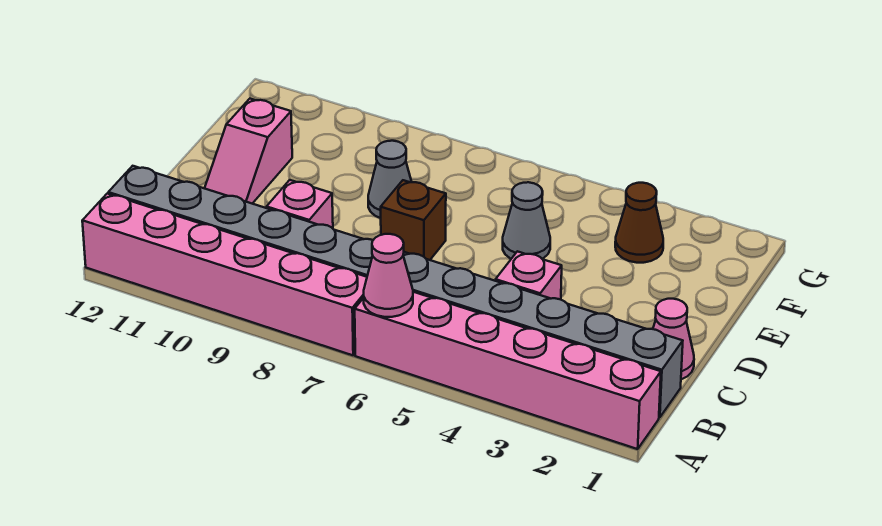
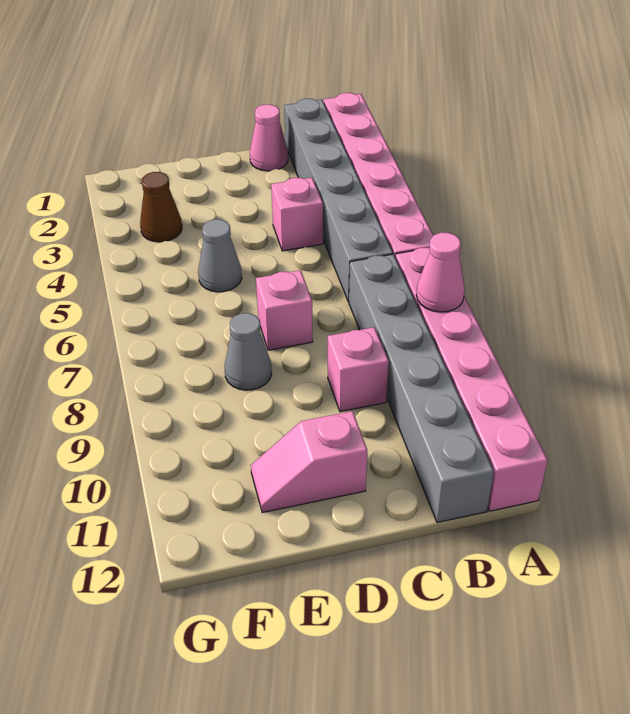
pink cone A6 level 2 -> pink cone A8 level 2
brown brick D7 level 1 -> pink brick D7 level 1
pink slope D11:E11 level 1 top E -> pink slope D11:E11 level 1 top D

